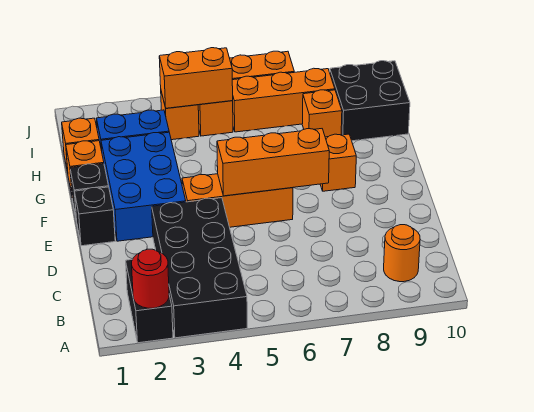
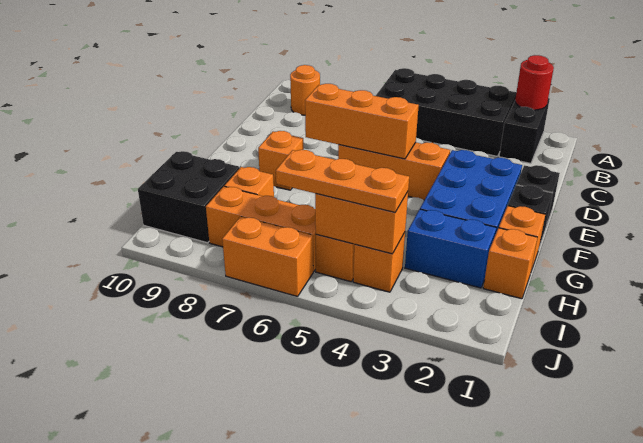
black brick A3:D4 level 1 -> black brick A3:B6 level 1
none -> orange plate I4:I6 level 3

